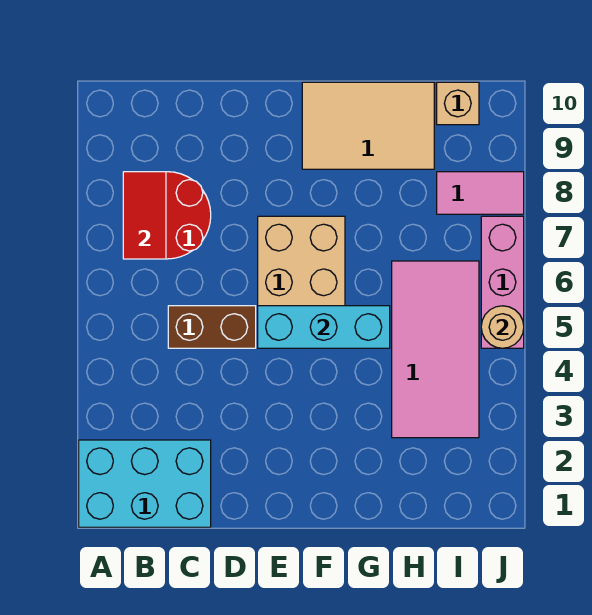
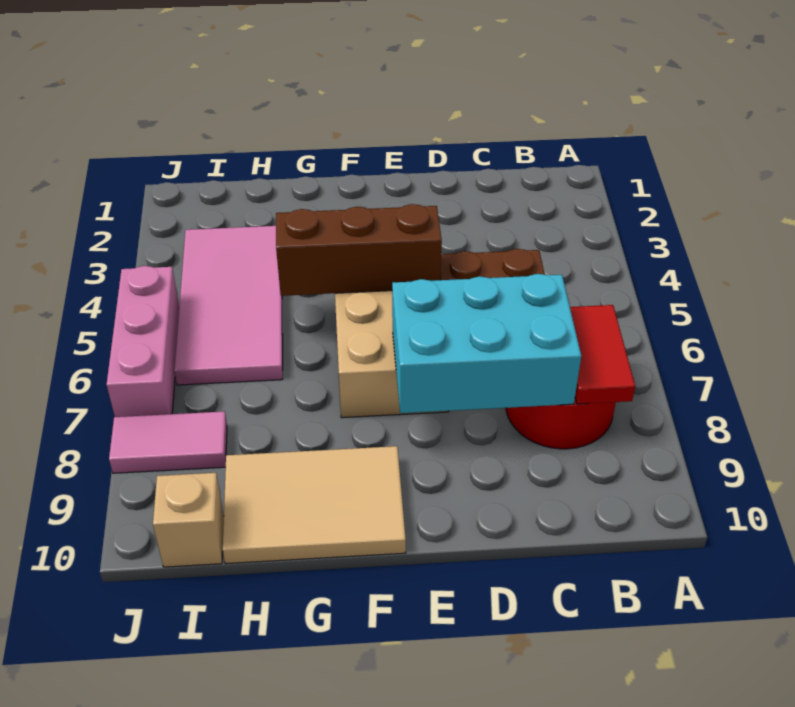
cyan brick A1:C2 level 1 -> cyan brick C7:E8 level 2
cyan brick E5:G5 level 2 -> brown brick E5:G5 level 2
tan round brick J5 level 2 -> none

